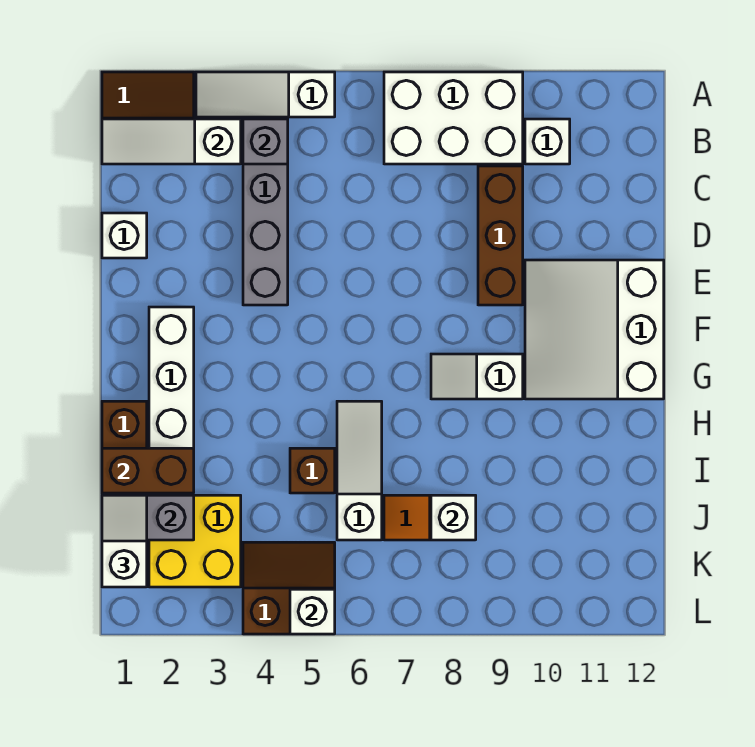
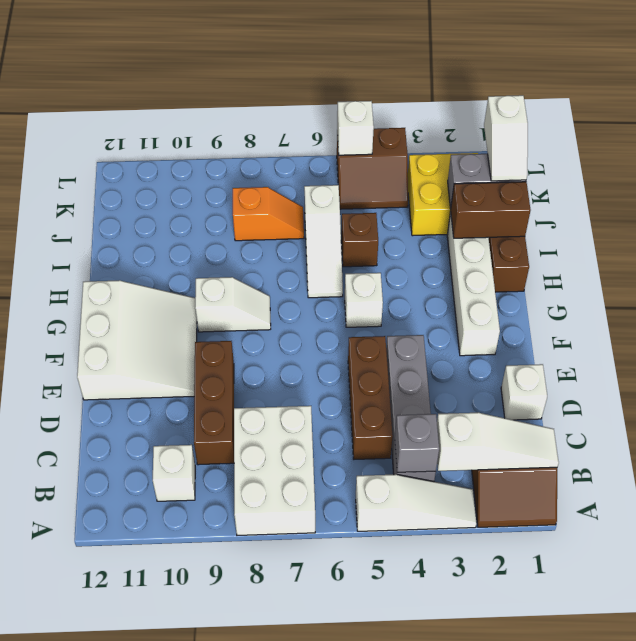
white brick A7:B9 level 1 -> white brick A7:C8 level 1
none -> brown brick C5:E5 level 1
white brick J8 level 2 -> white brick G5 level 1

